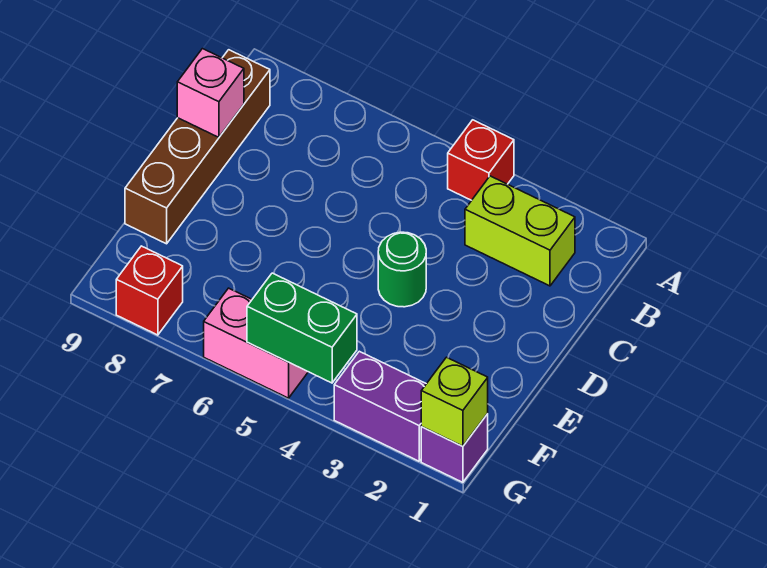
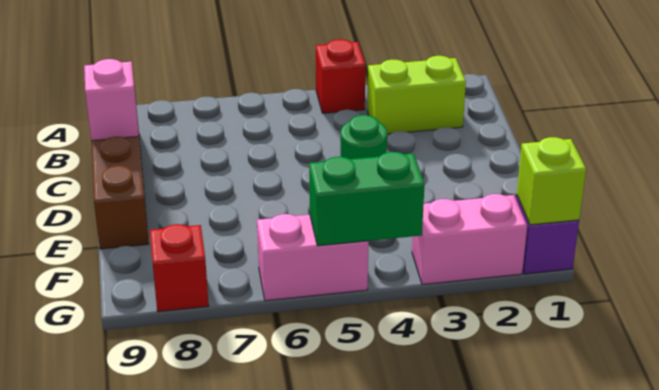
purple brick G2:G3 level 1 -> pink brick G2:G3 level 1

